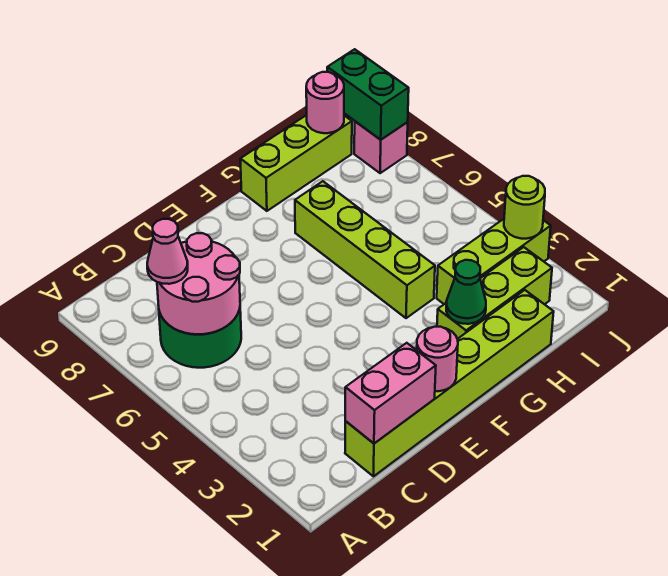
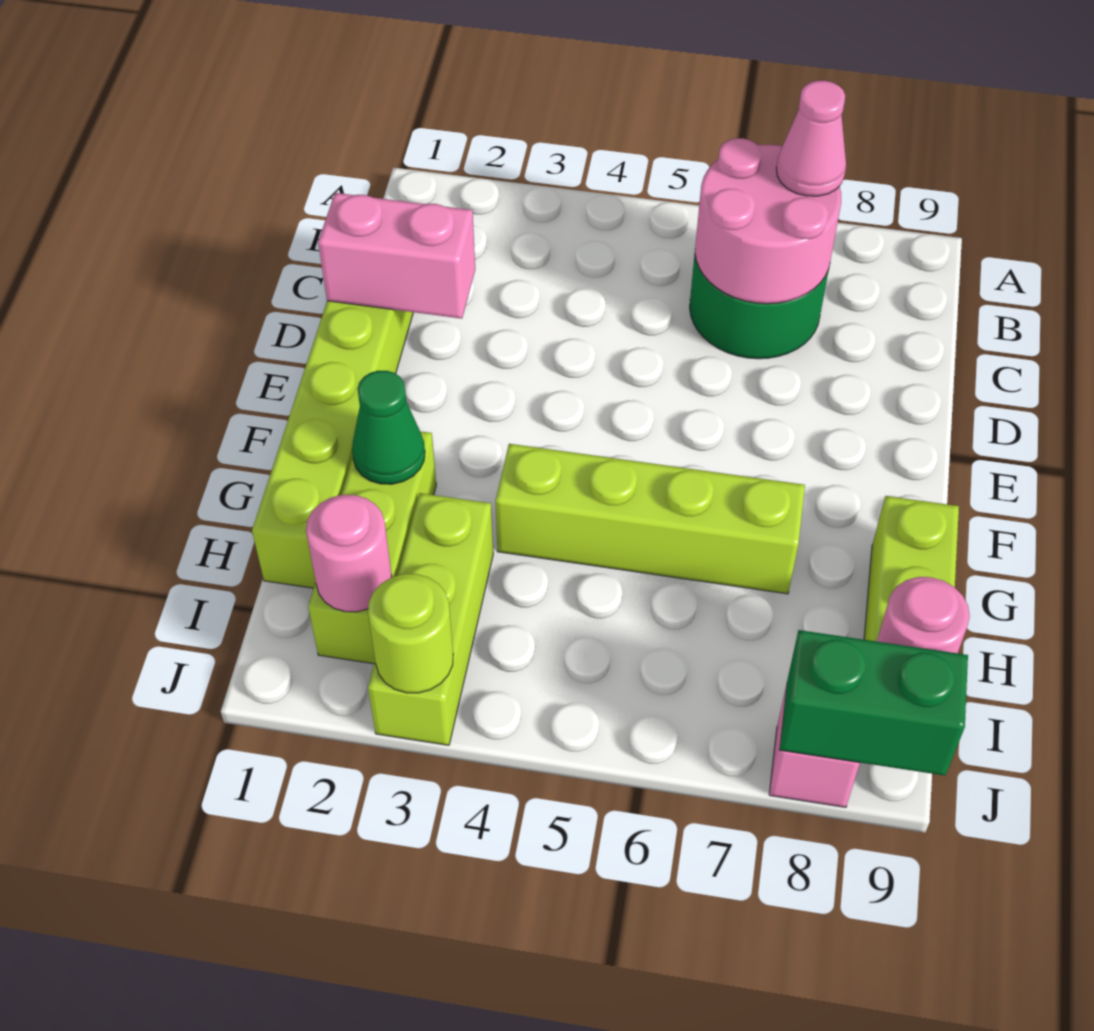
pink brick C1:D1 level 2 -> pink brick D1:D2 level 2
pink round brick E1 level 2 -> pink round brick I2 level 2

